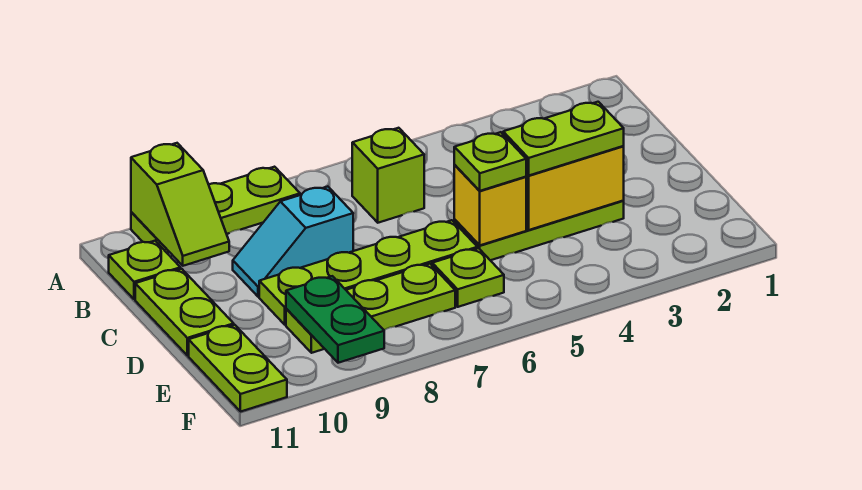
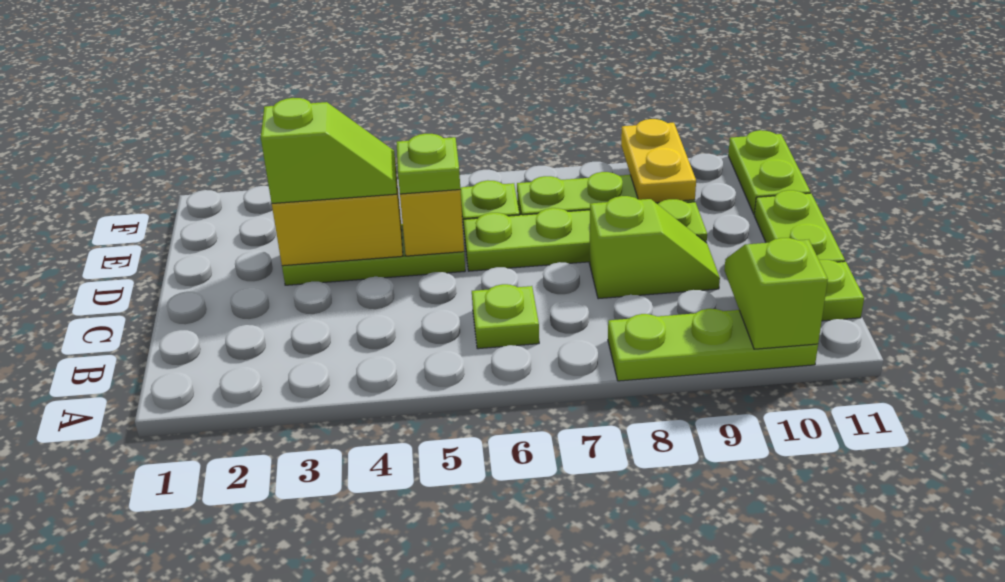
lime brick B6 level 1 -> lime plate B6 level 1
cyan slope C8:C9 level 1 top 8 -> lime slope C8:C9 level 1 top 8
lime plate D3:D4 level 3 -> lime slope D3:D4 level 3 top 3
green plate E9:F9 level 2 -> yellow plate E9:F9 level 2

